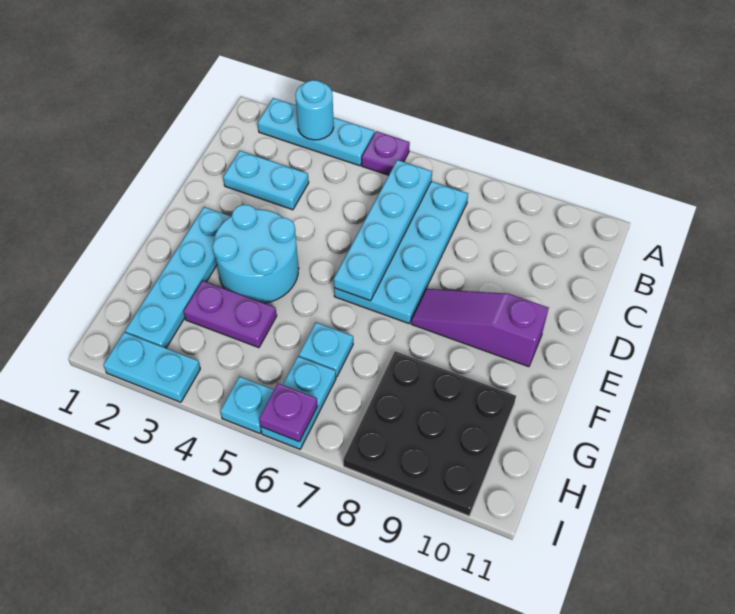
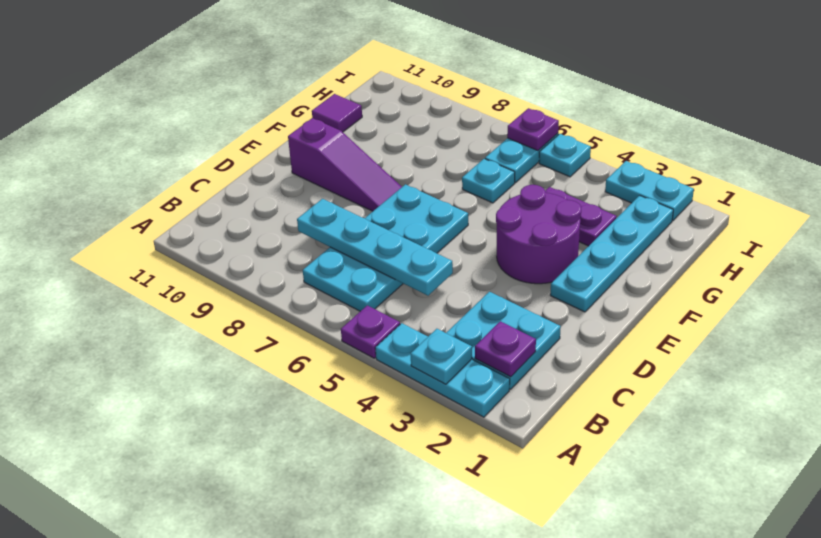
cyan round brick A3 level 2 -> cyan plate A3 level 2
none -> purple plate B2 level 2
cyan plate B6:E6 level 2 -> cyan plate C5:C8 level 2
cyan plate C2:C3 level 1 -> cyan plate B2:C3 level 1
cyan round brick E3:F4 level 1 -> purple round brick E3:F4 level 1
black plate G8:I10 level 1 -> none
none -> purple tile G11 level 1

